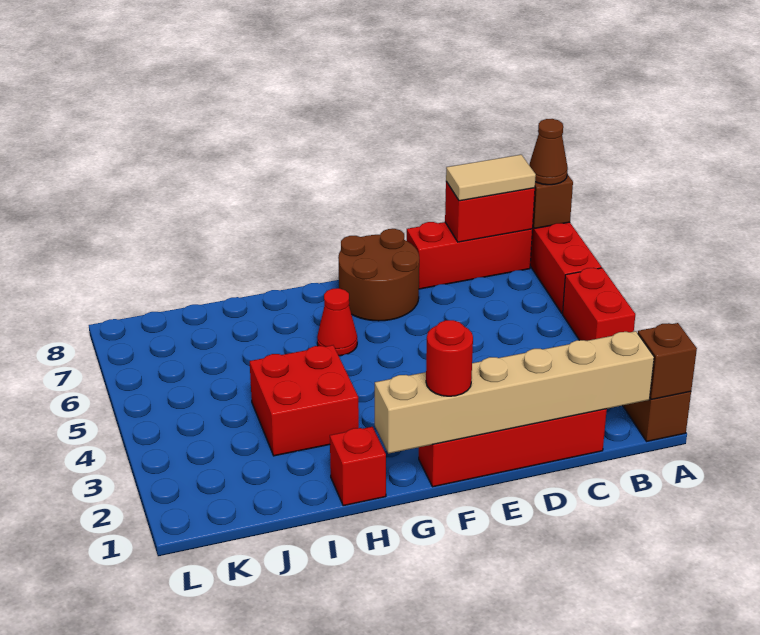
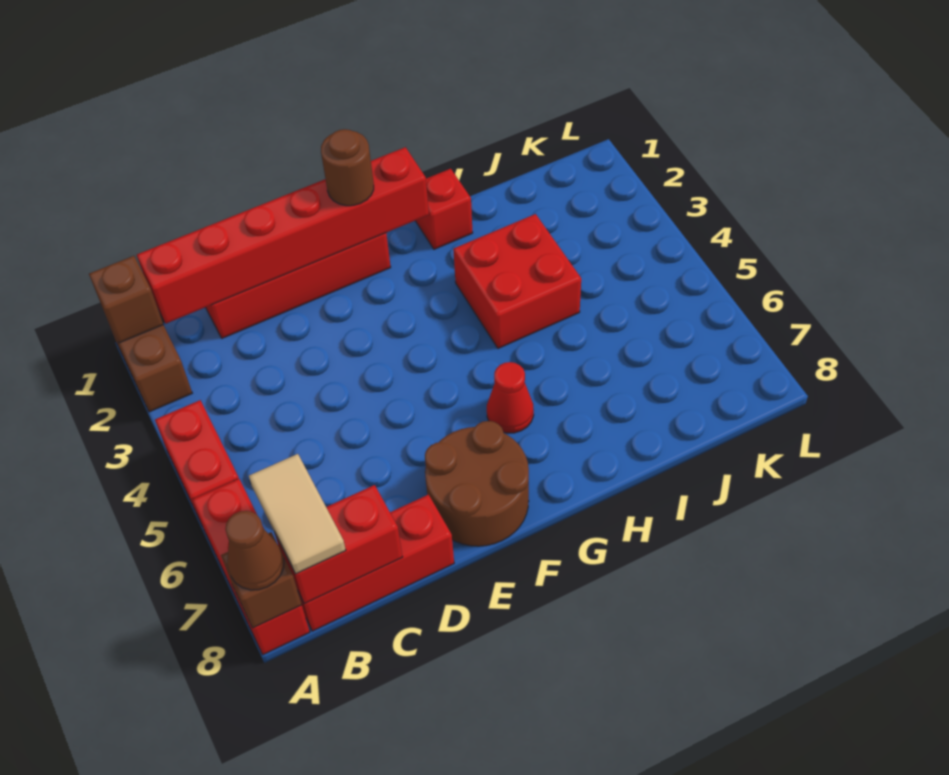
tan brick B1:G1 level 2 -> red brick B1:G1 level 2
tan tile B8:C8 level 3 -> tan tile B7:B8 level 3
red round brick F1 level 3 -> brown round brick F1 level 3

